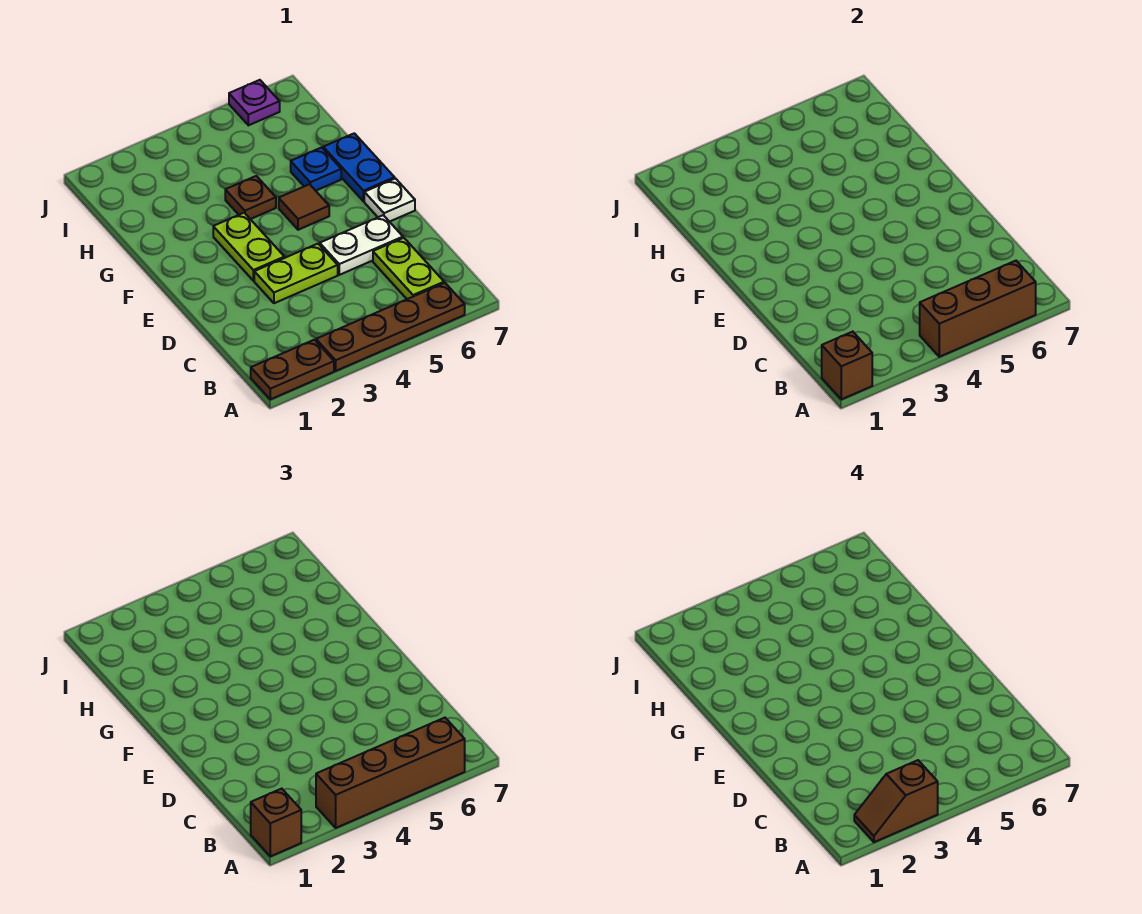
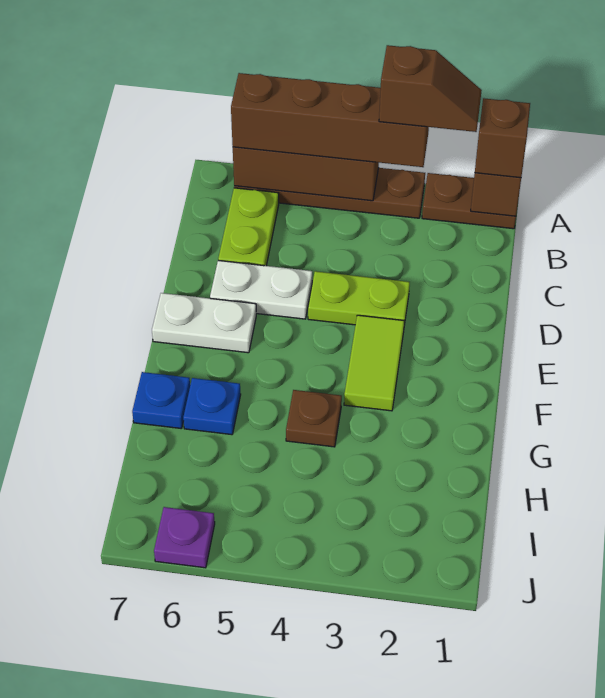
lime plate E3:F3 level 1 -> lime tile E3:F3 level 1
white plate E7 level 1 -> white plate E6:E7 level 1
brown tile F5 level 1 -> none
blue plate F7:G7 level 1 -> blue plate G7 level 1

